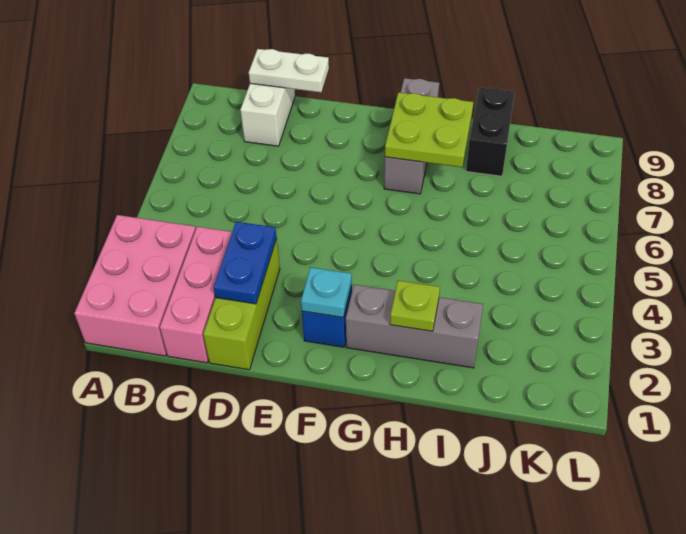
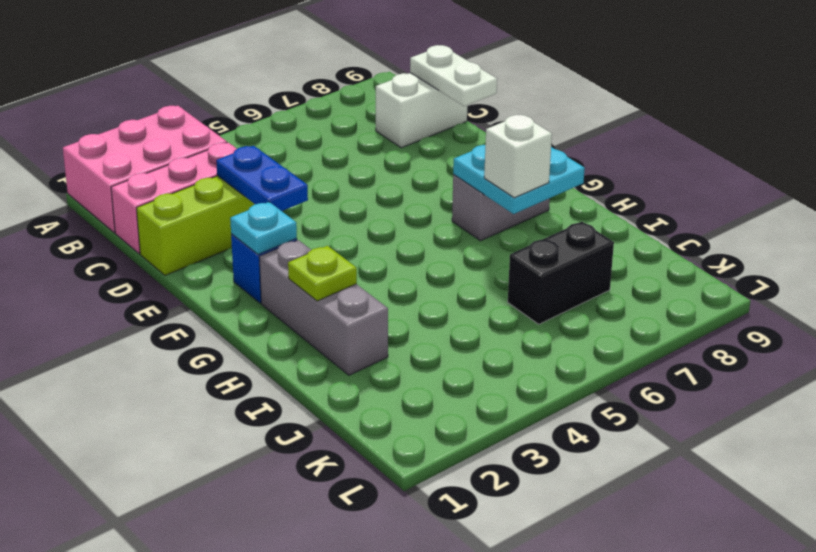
blue plate D2:D3 level 2 -> blue plate D3:E3 level 2
grey brick G7:G9 level 1 -> grey brick G7:G8 level 1
lime plate G7:H8 level 2 -> cyan plate G7:H8 level 2
none -> white brick H7 level 3
black brick I8:I9 level 1 -> black brick J6:J7 level 1

